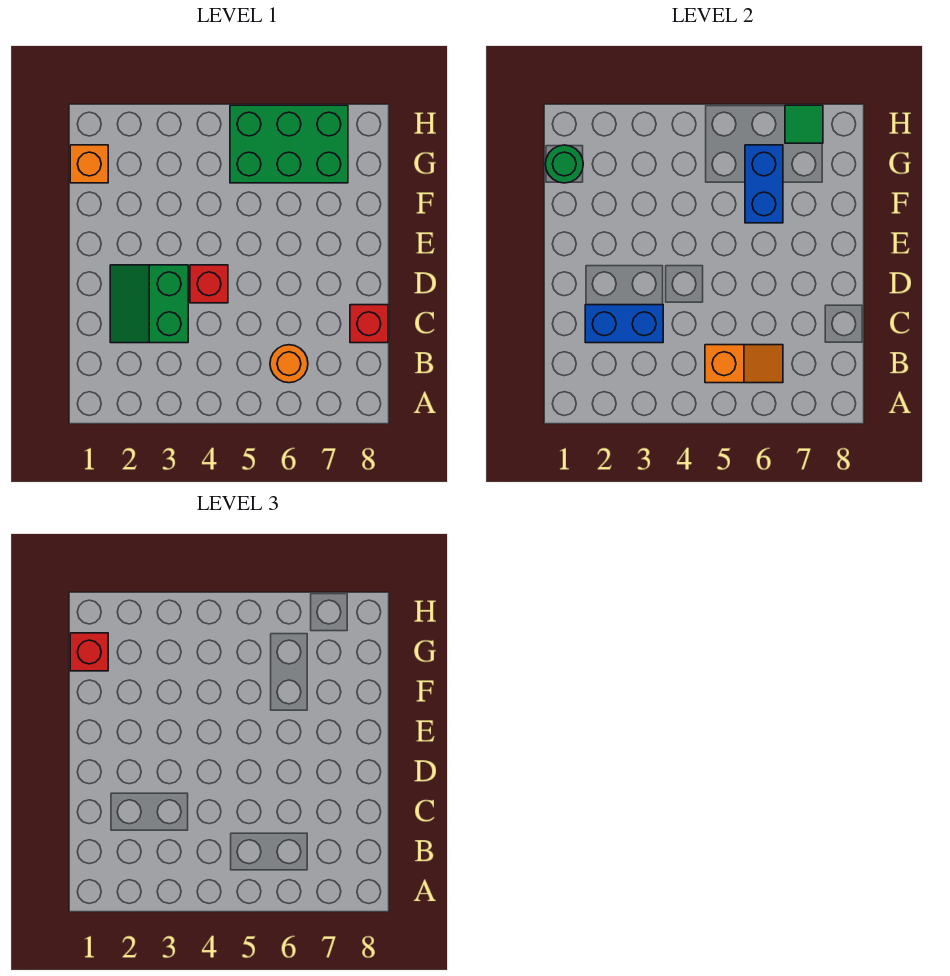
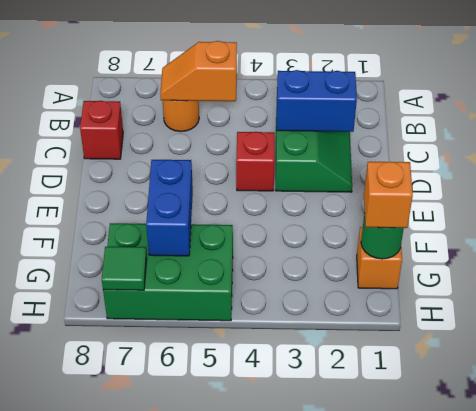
red brick G1 level 3 -> orange brick G1 level 3

